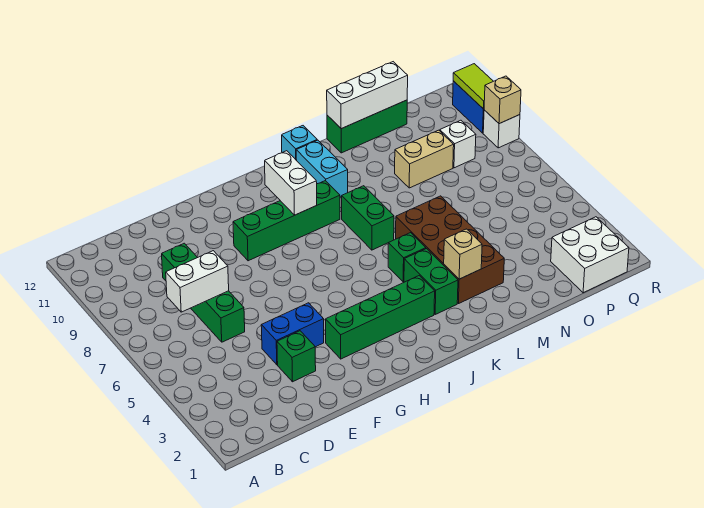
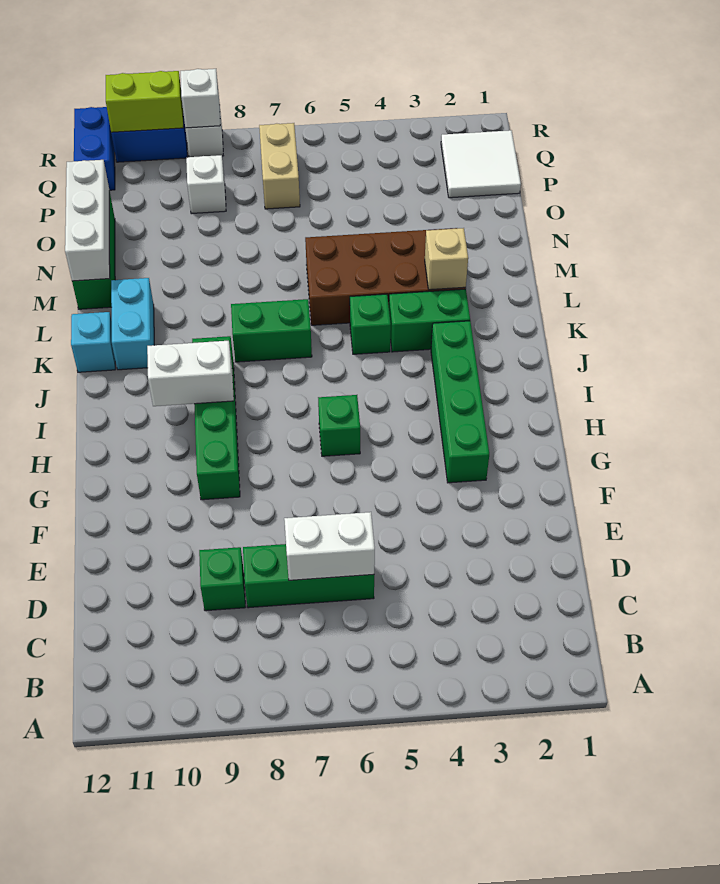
white brick C7:D7 level 2 -> white brick D6:D7 level 2
green brick E3 level 1 -> green brick H6 level 1
blue brick E4:F4 level 1 -> blue brick Q12:R12 level 1
cyan brick K10:K11 level 1 -> cyan brick K11:L11 level 1
tan brick N9:O9 level 1 -> tan brick P7:Q7 level 1
white brick P1:Q2 level 1 -> white tile P1:Q2 level 1
tan brick R9 level 2 -> white brick R9 level 2
lime tile R10:R11 level 2 -> lime brick R10:R11 level 2

